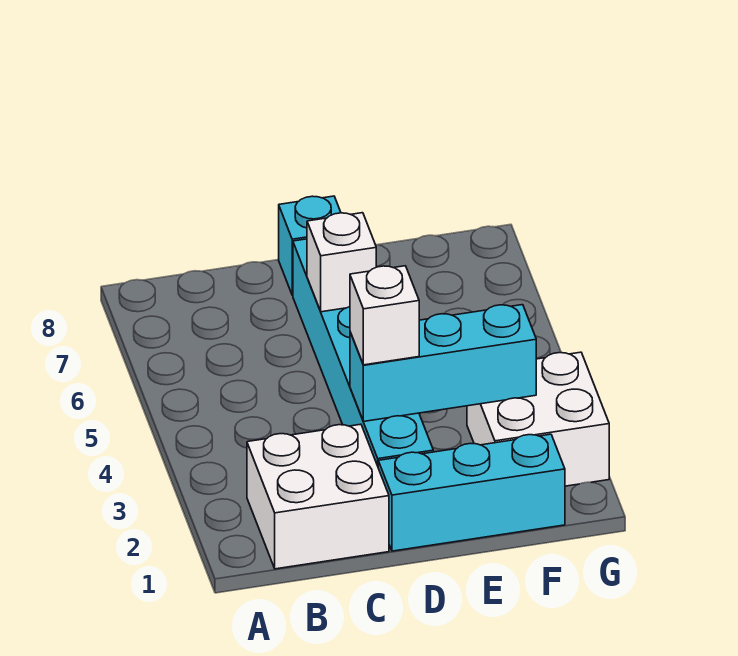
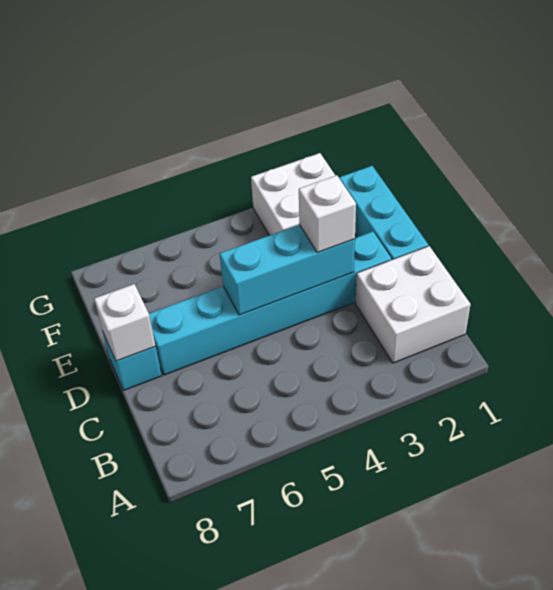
cyan brick D3:F3 level 2 -> cyan brick D3:D5 level 2
white brick D6 level 2 -> white brick D8 level 2

